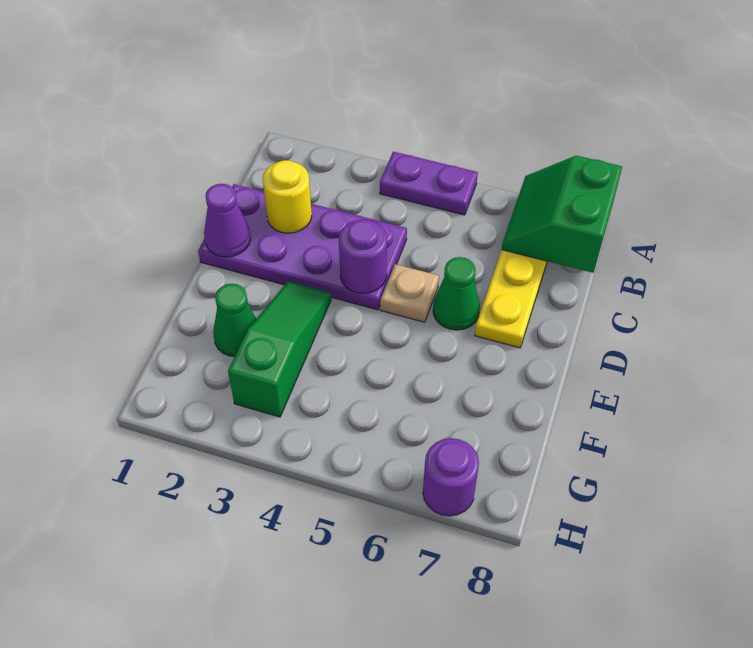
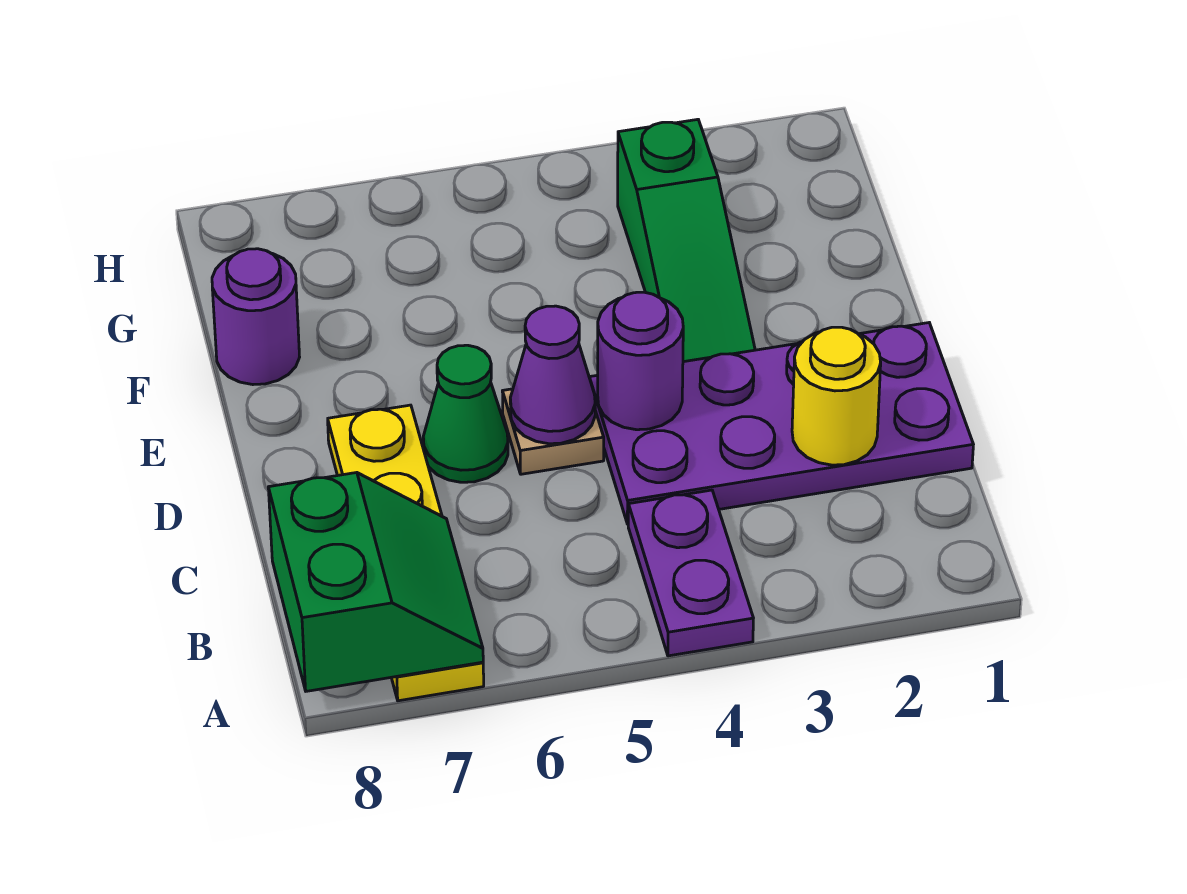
purple plate A4:A5 level 1 -> purple plate A4:B4 level 1
purple cone D1 level 2 -> purple cone D5 level 2
green cone F2 level 1 -> none
purple round brick H7 level 1 -> purple round brick F8 level 1

